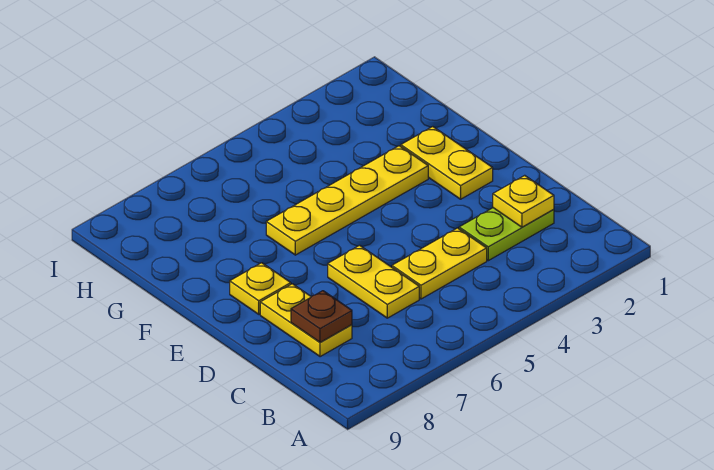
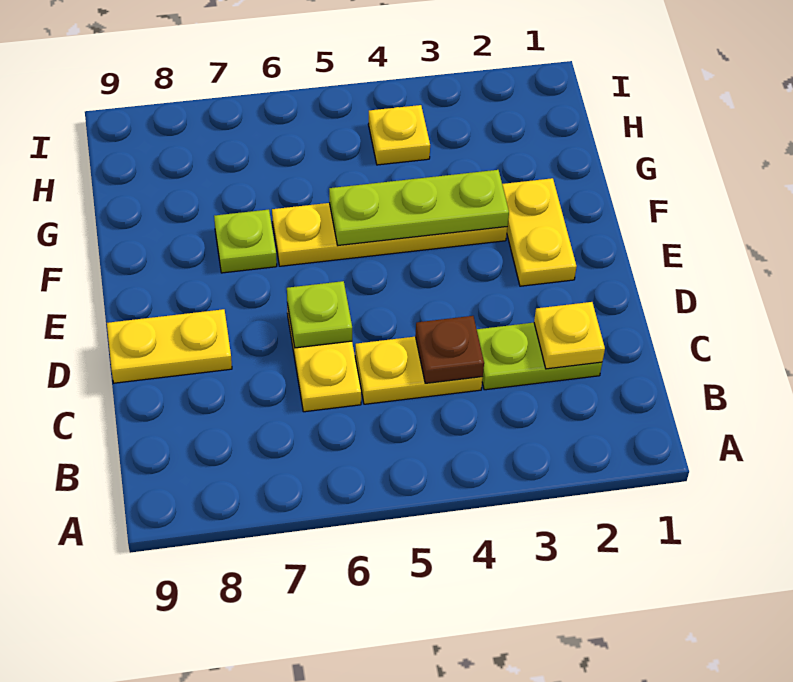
yellow plate C8:D8 level 1 -> yellow plate D8:D9 level 1
brown plate C8 level 2 -> brown plate C4 level 2
none -> lime plate D6 level 2
yellow plate E8 level 1 -> yellow plate H4 level 1
none -> lime plate F3:F5 level 2
none -> lime plate F7 level 1

